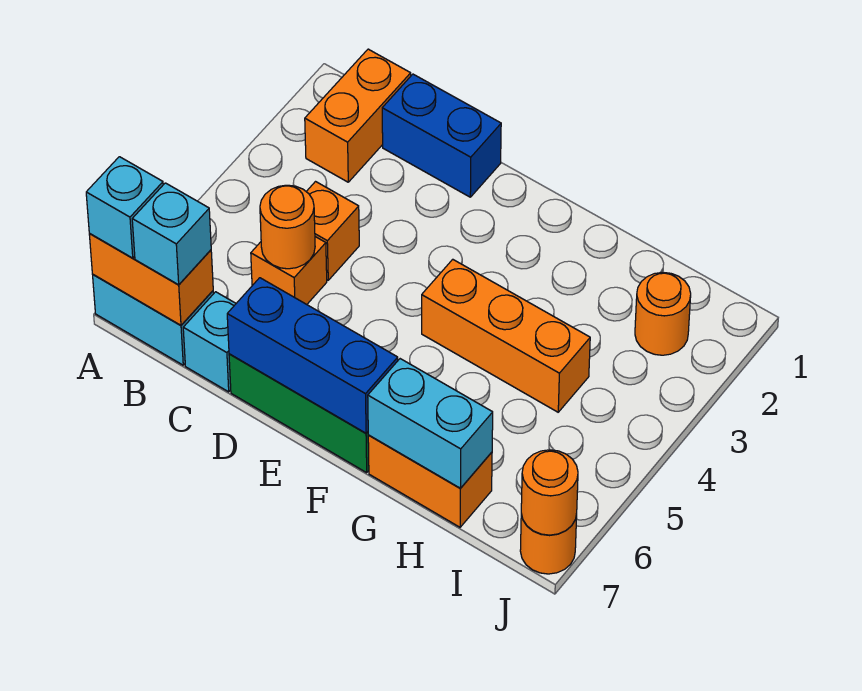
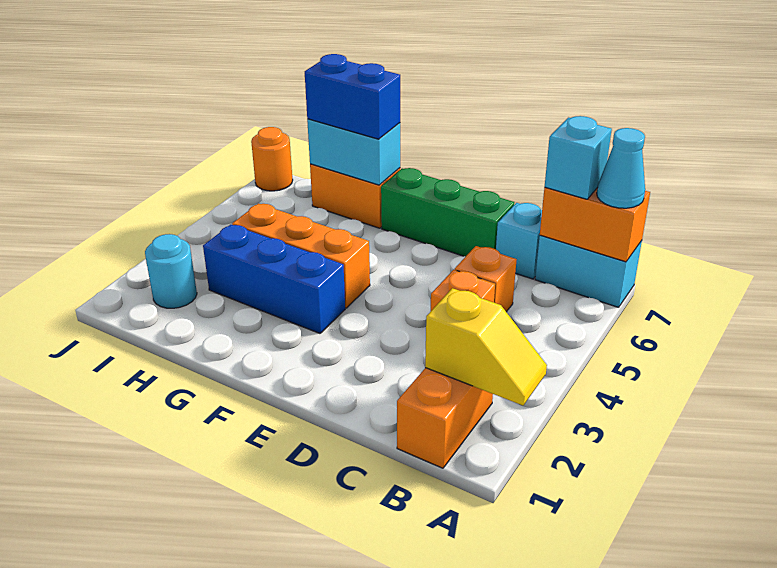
none -> yellow slope A2:B2 level 2 top B
cyan brick A7 level 3 -> cyan cone A7 level 3
blue brick C1:D1 level 1 -> blue brick G7:H7 level 3
orange round brick C5 level 2 -> none
blue brick D7:F7 level 2 -> blue brick F3:H3 level 1
orange round brick I2 level 1 -> cyan round brick I2 level 1
orange round brick J7 level 2 -> none

